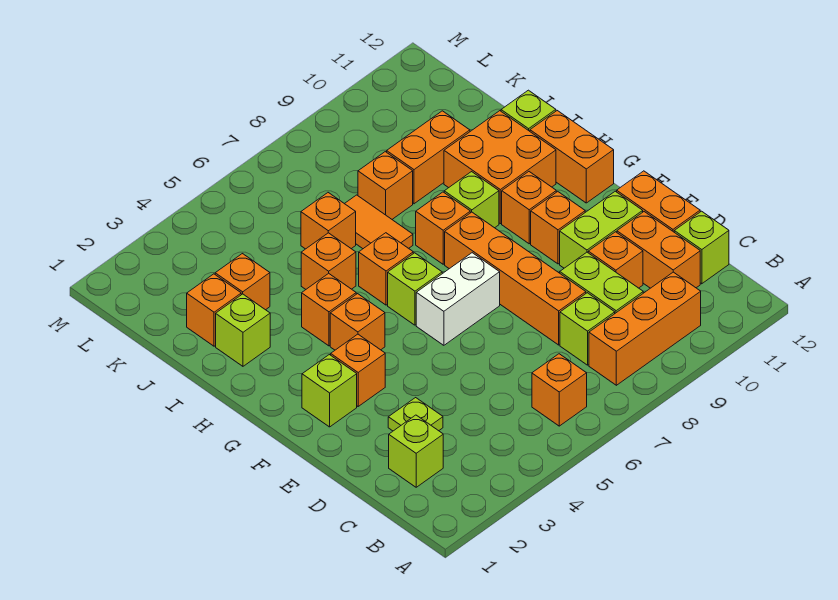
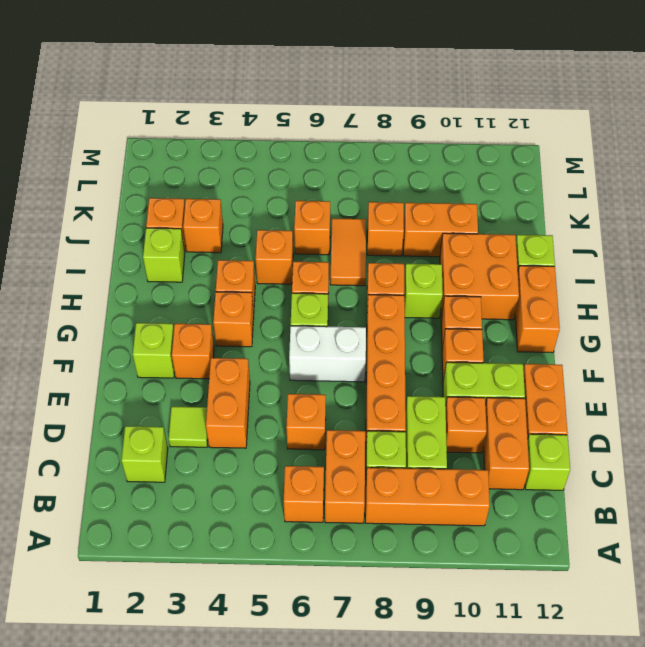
none -> orange brick B7:C7 level 1
lime plate D3 level 1 -> lime tile D3 level 1
none -> orange brick D4:E4 level 1
none -> orange brick D6 level 1

